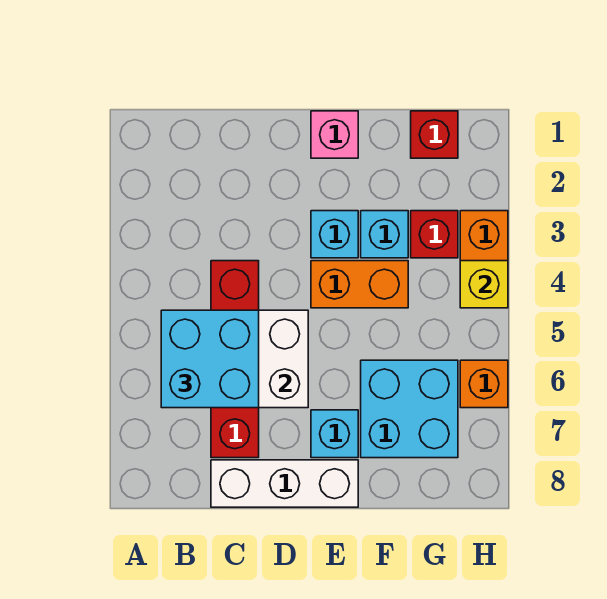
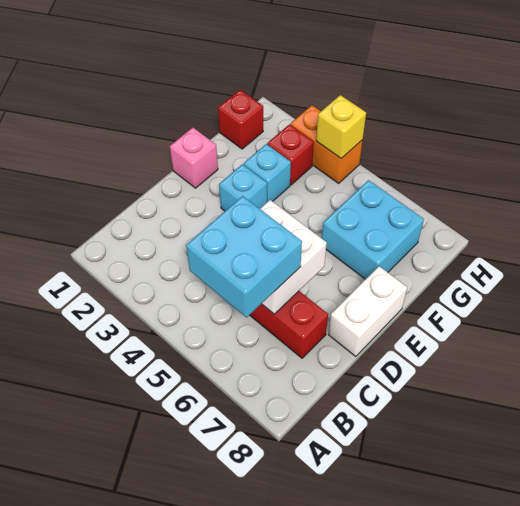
white brick C8:E8 level 1 -> white brick D8:E8 level 1
orange brick E4:F4 level 1 -> none
cyan brick E7 level 1 -> none
orange brick H6 level 1 -> none

